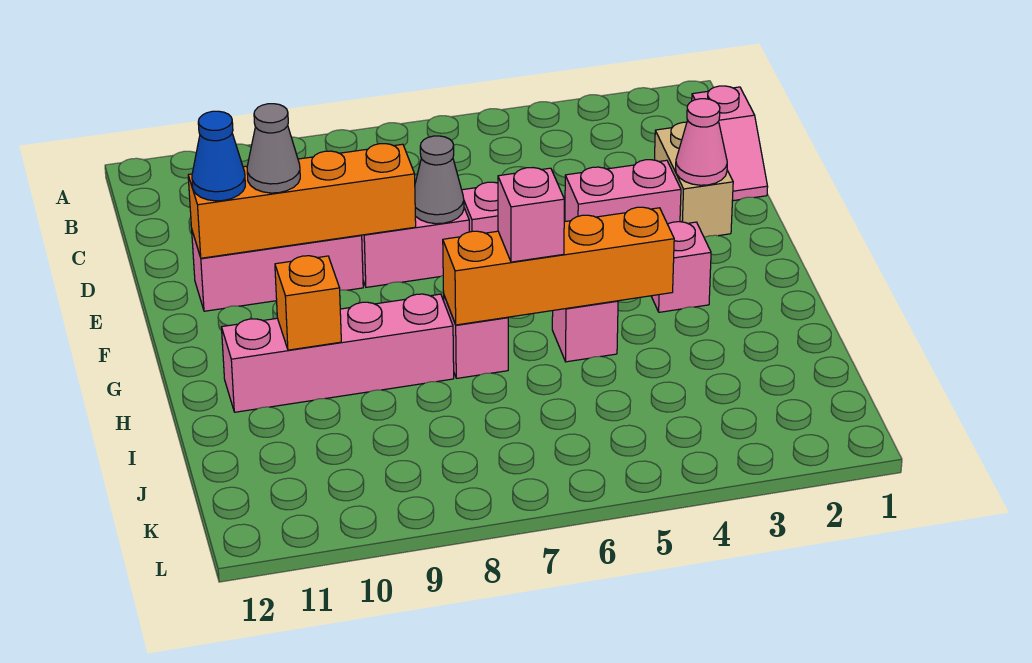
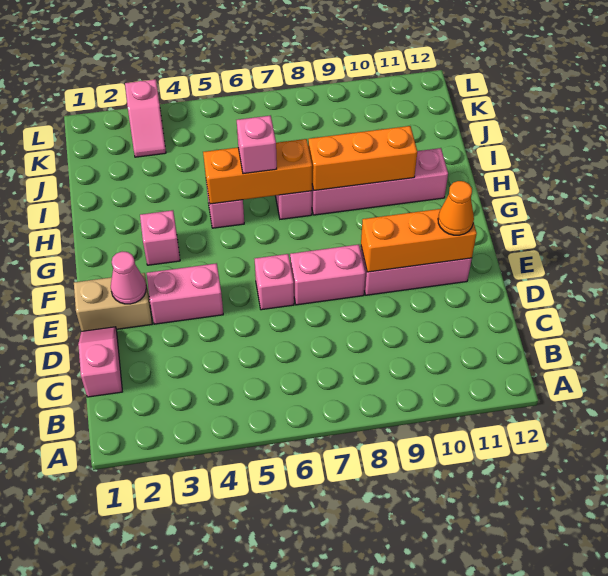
tan brick D2:E2 level 1 -> tan brick E1:E2 level 1
grey cone E7 level 2 -> none
orange brick E8:E11 level 2 -> orange brick E9:E11 level 2
grey cone E10 level 3 -> none
blue cone E11 level 3 -> orange cone E11 level 3
orange brick H4:H7 level 2 -> orange brick H5:H7 level 2
orange brick H10 level 2 -> orange brick H8:H10 level 2
none -> pink slope K3:L3 level 1 top L

